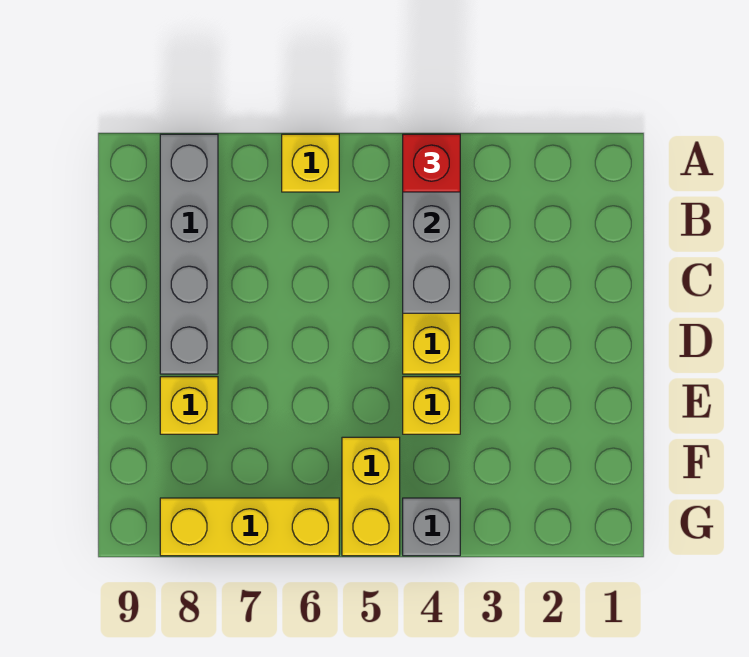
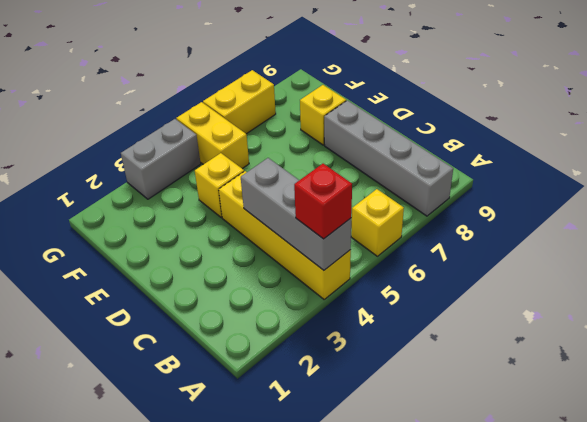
grey brick G4 level 1 -> grey brick G3:G4 level 1
yellow brick G6:G8 level 1 -> yellow brick G6:G7 level 1

